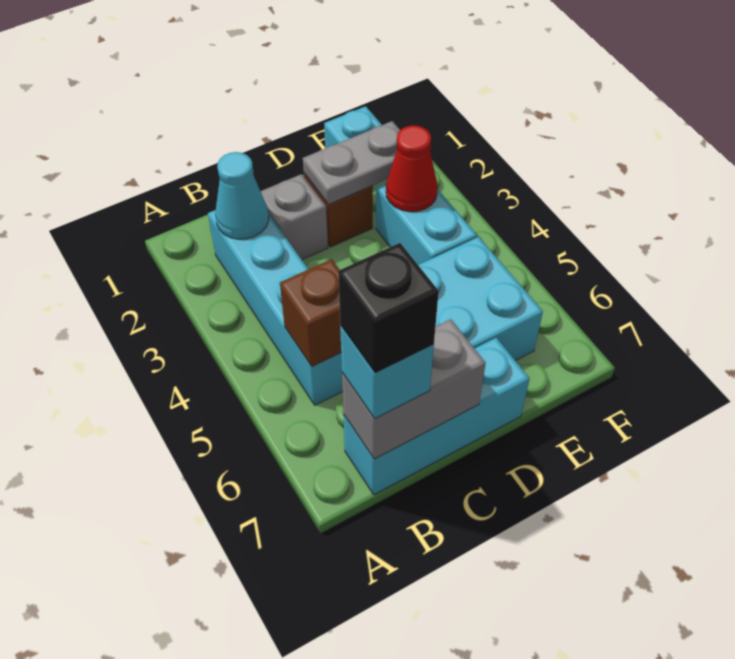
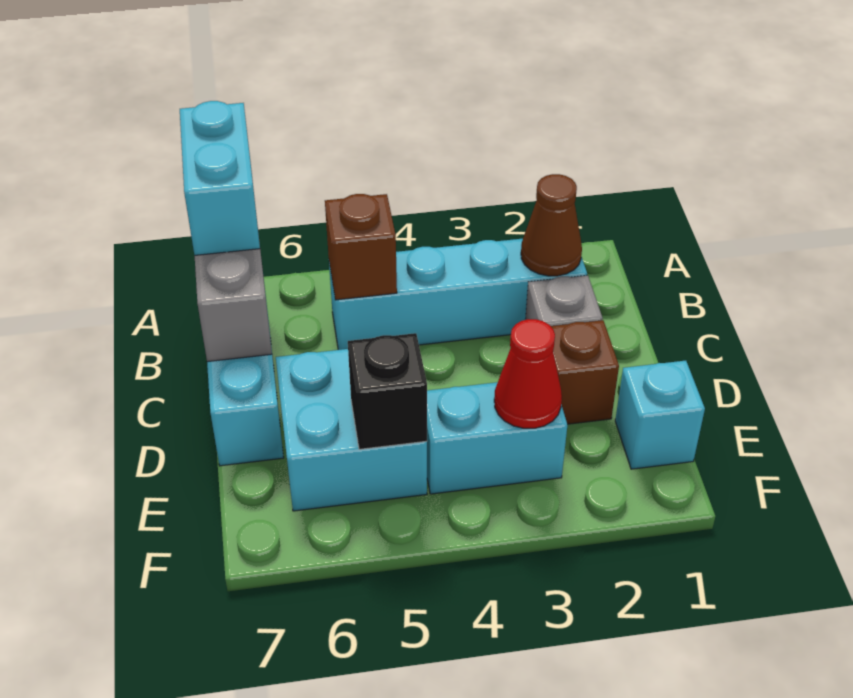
cyan cone B2 level 2 -> brown cone B2 level 2
cyan brick B7 level 3 -> cyan brick A7:B7 level 3
black brick B7 level 4 -> black brick E5 level 2
grey plate D2:E2 level 2 -> none

